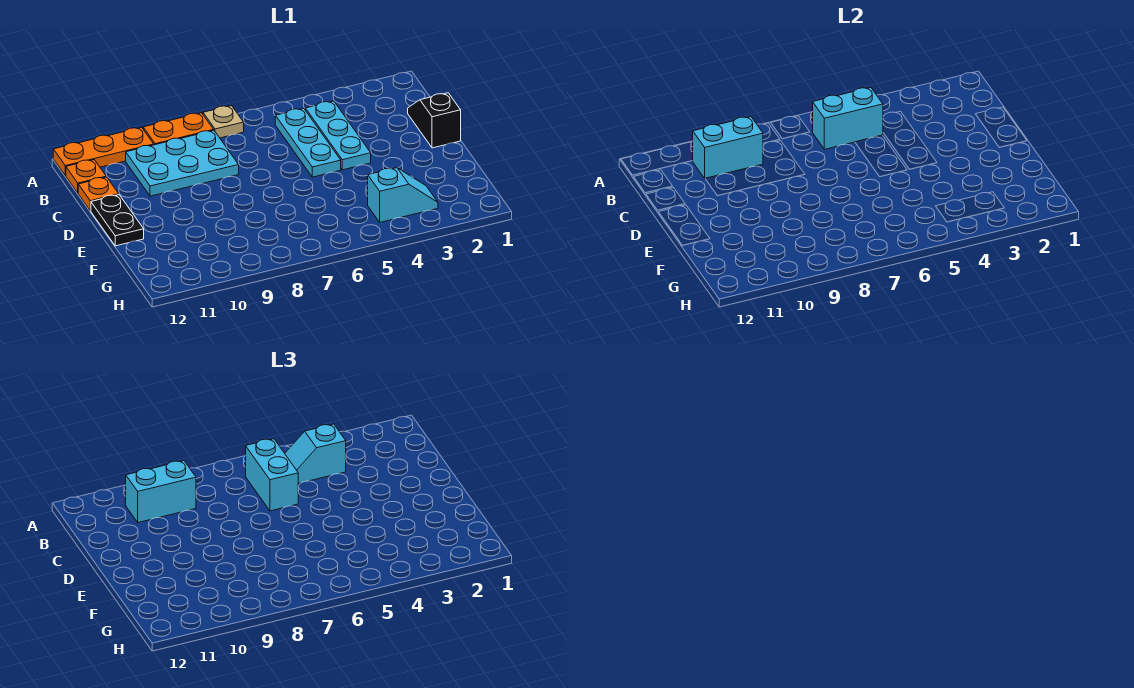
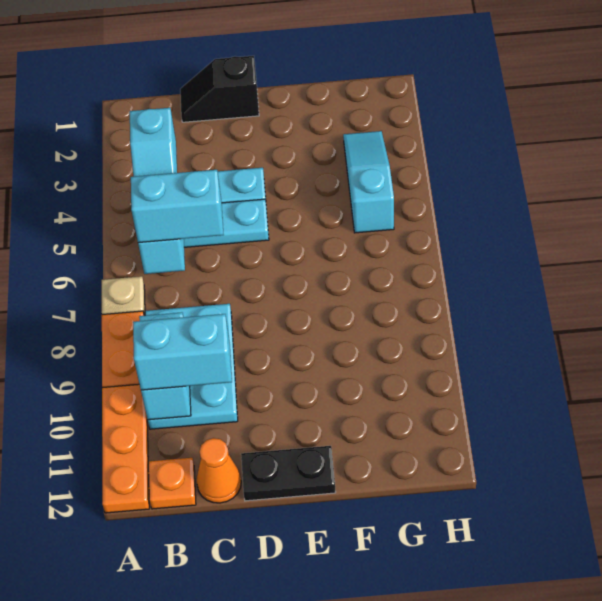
cyan brick B9:B10 level 3 -> cyan brick B10:C10 level 3
orange plate C12 level 1 -> orange cone C12 level 1
cyan slope G3:G4 level 1 top 4 -> cyan slope G3:G5 level 1 top 5

